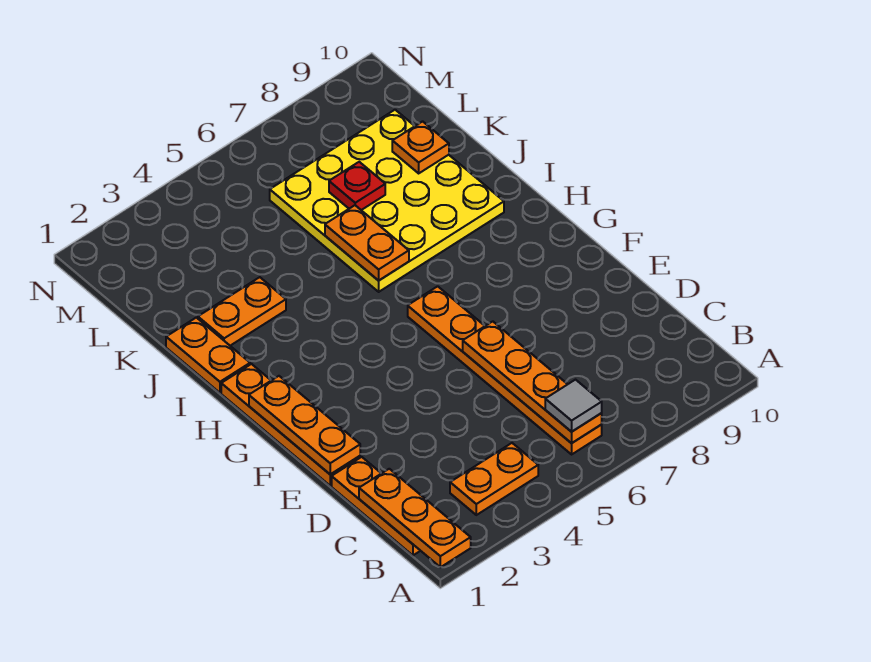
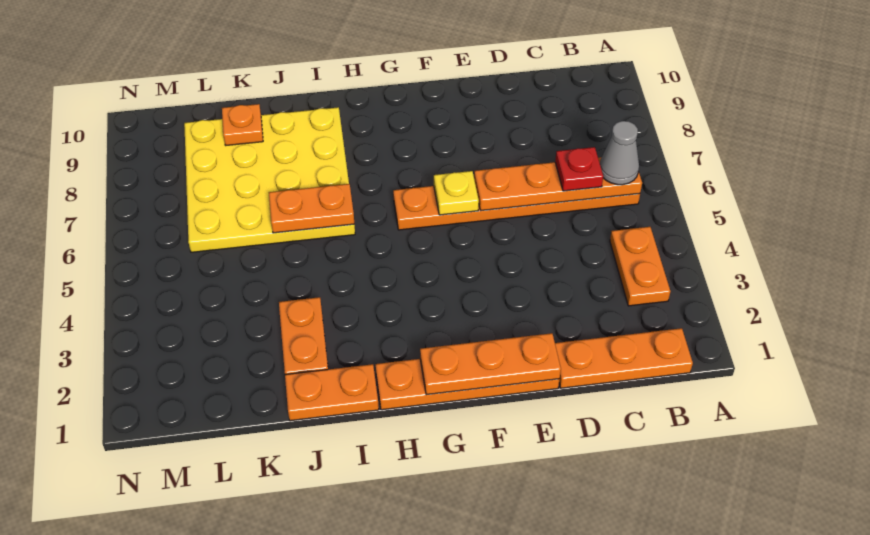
orange plate A1:C1 level 2 -> none
grey tile B6 level 3 -> grey cone B6 level 3
none -> yellow plate F6 level 2
red plate K7 level 2 -> red plate C6 level 3

